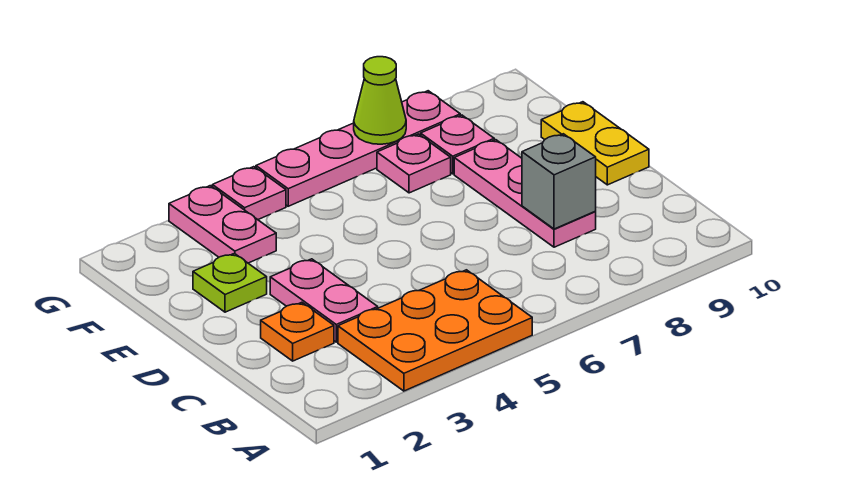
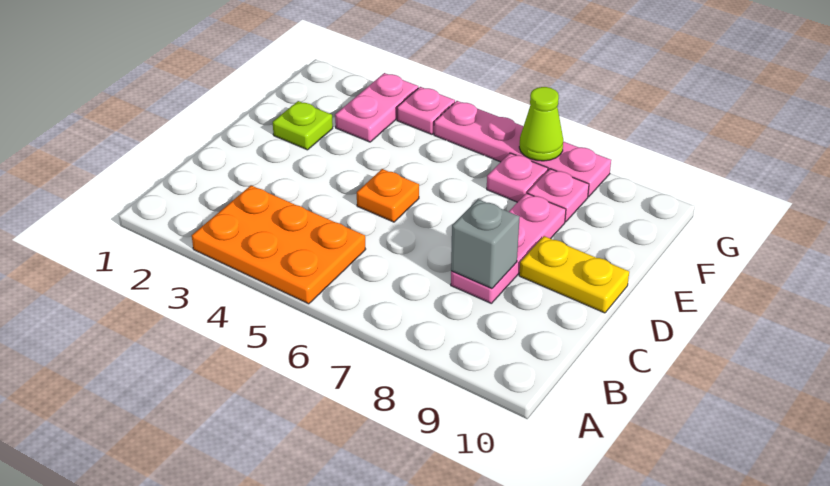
orange plate C2 level 1 -> orange plate D5 level 1
pink plate C3:D3 level 1 -> none
yellow plate D10:E10 level 1 -> yellow plate D9:D10 level 1

